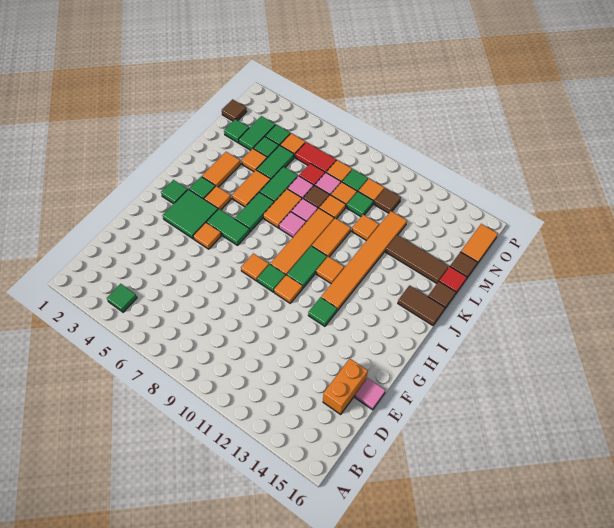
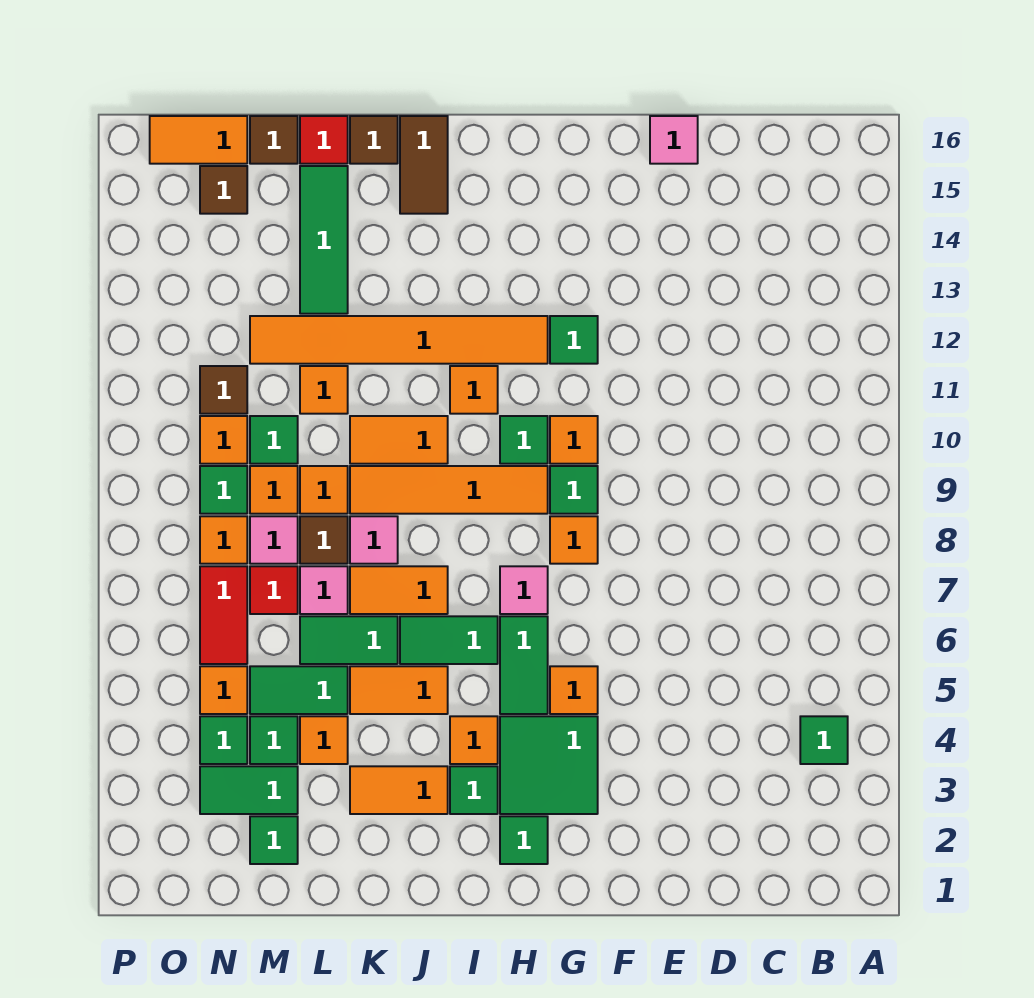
orange brick D15:E15 level 1 -> none
green tile H10:I10 level 1 -> green tile H10 level 1
pink tile J8 level 1 -> pink tile H7 level 1
brown tile L13:L15 level 1 -> green tile L13:L15 level 1
brown tile N1 level 1 -> brown tile N15 level 1

